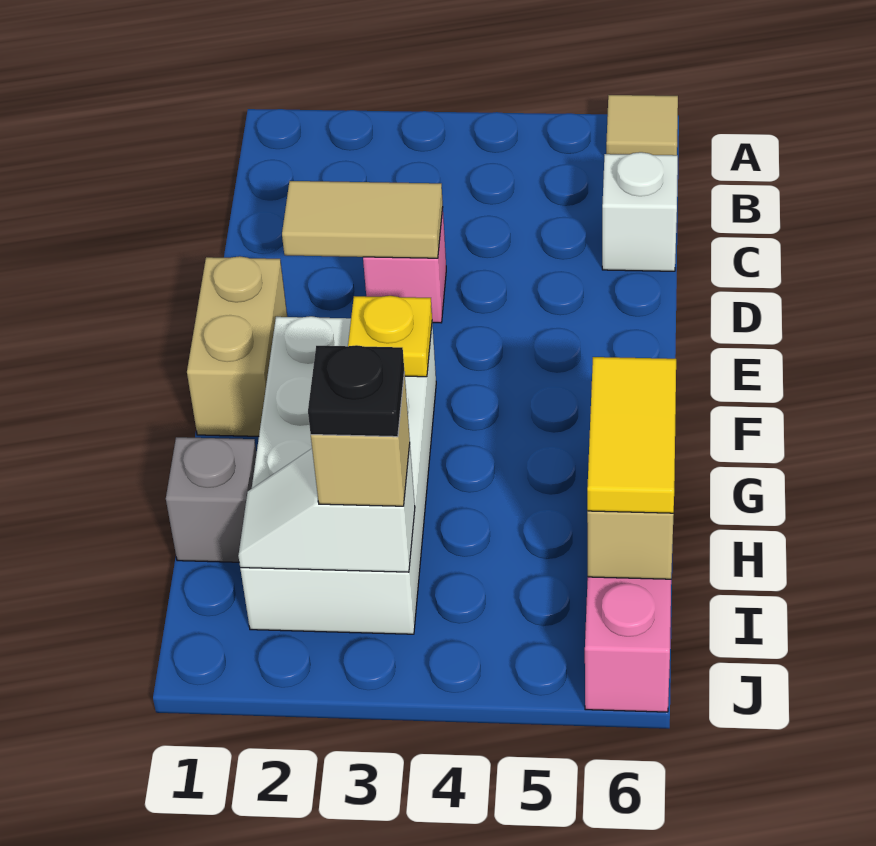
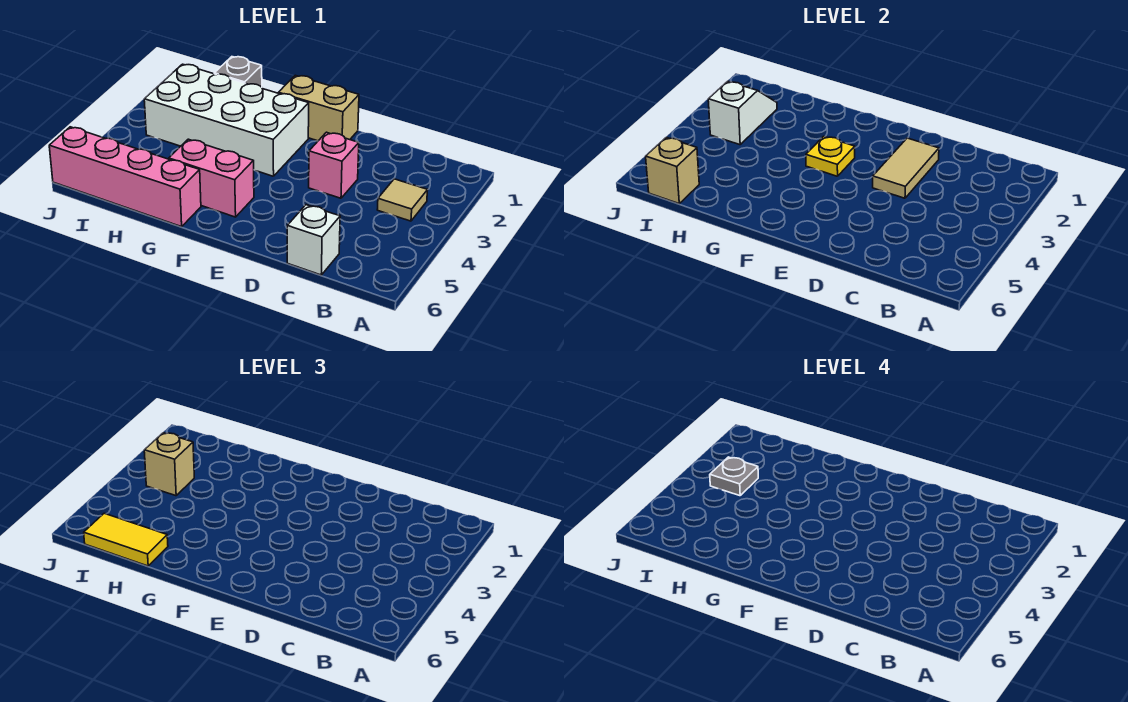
tan tile A6 level 1 -> tan tile B3 level 1
none -> pink brick F5:G5 level 1
black plate I3 level 4 -> grey plate I3 level 4

